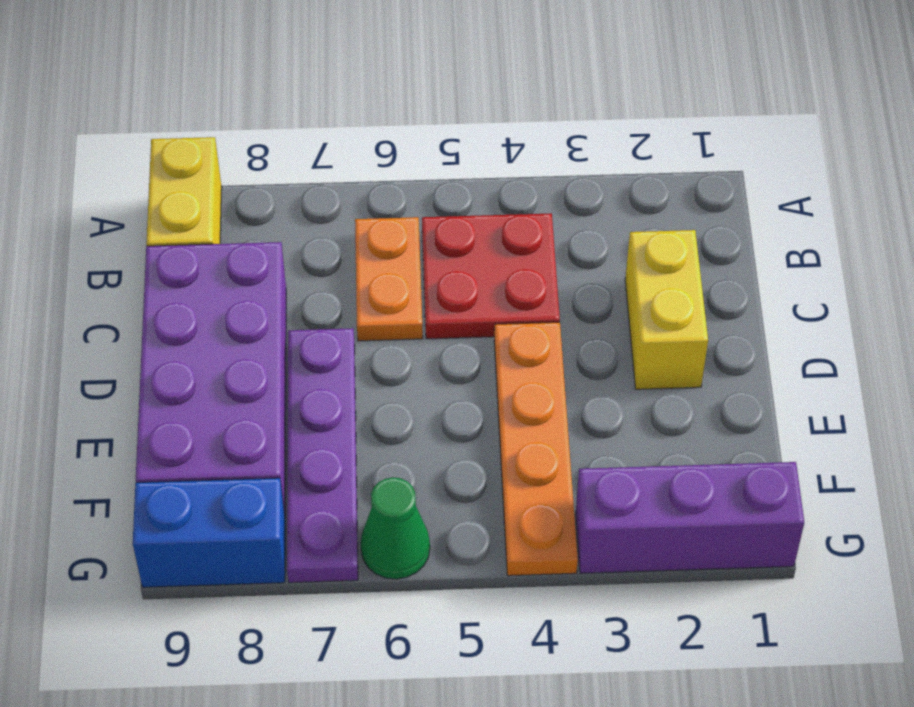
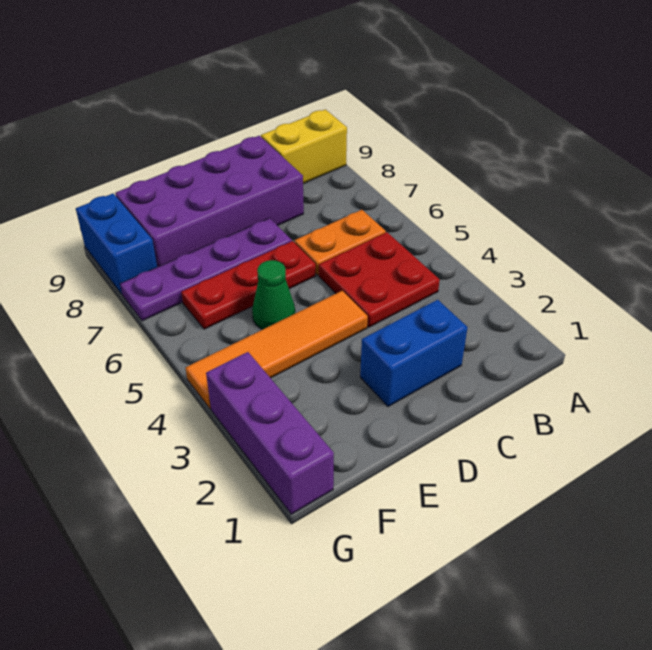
yellow brick C2:D2 level 1 -> blue brick C2:D2 level 1
orange plate D4:G4 level 1 -> orange tile D4:G4 level 1
none -> red plate D6:F6 level 1
green cone G6 level 1 -> green cone E5 level 1

